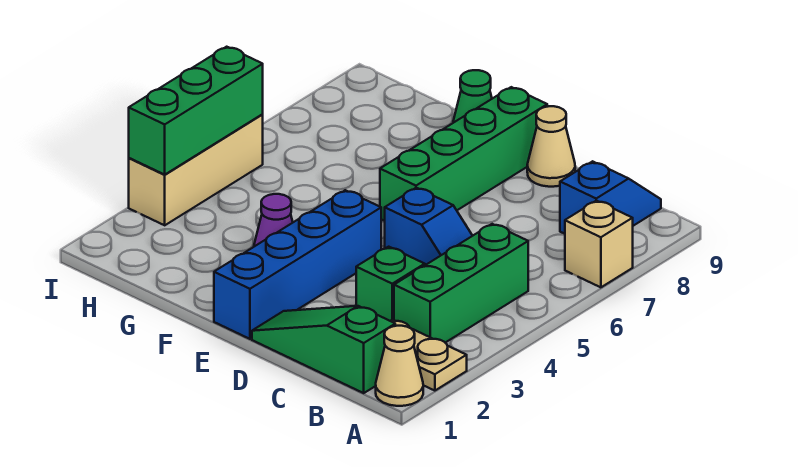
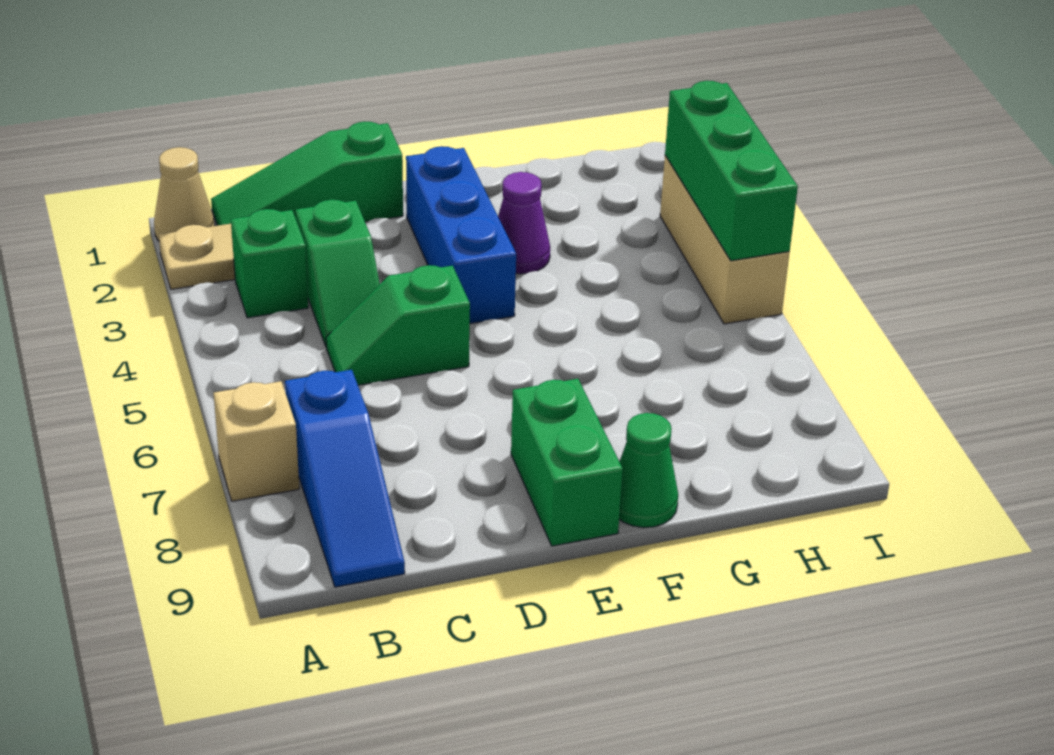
green slope B1:D1 level 1 top B -> green slope B1:D1 level 1 top D
green brick B3:B5 level 1 -> green brick B3 level 1
blue slope B8:B9 level 1 top 8 -> blue slope B7:B9 level 1 top 7
blue slope C5:D5 level 1 top D -> green slope C5:D5 level 1 top D
tan cone D9 level 1 -> none
blue brick E1:E4 level 1 -> blue brick E2:E4 level 1
green brick E6:E9 level 1 -> green brick E8:E9 level 1

